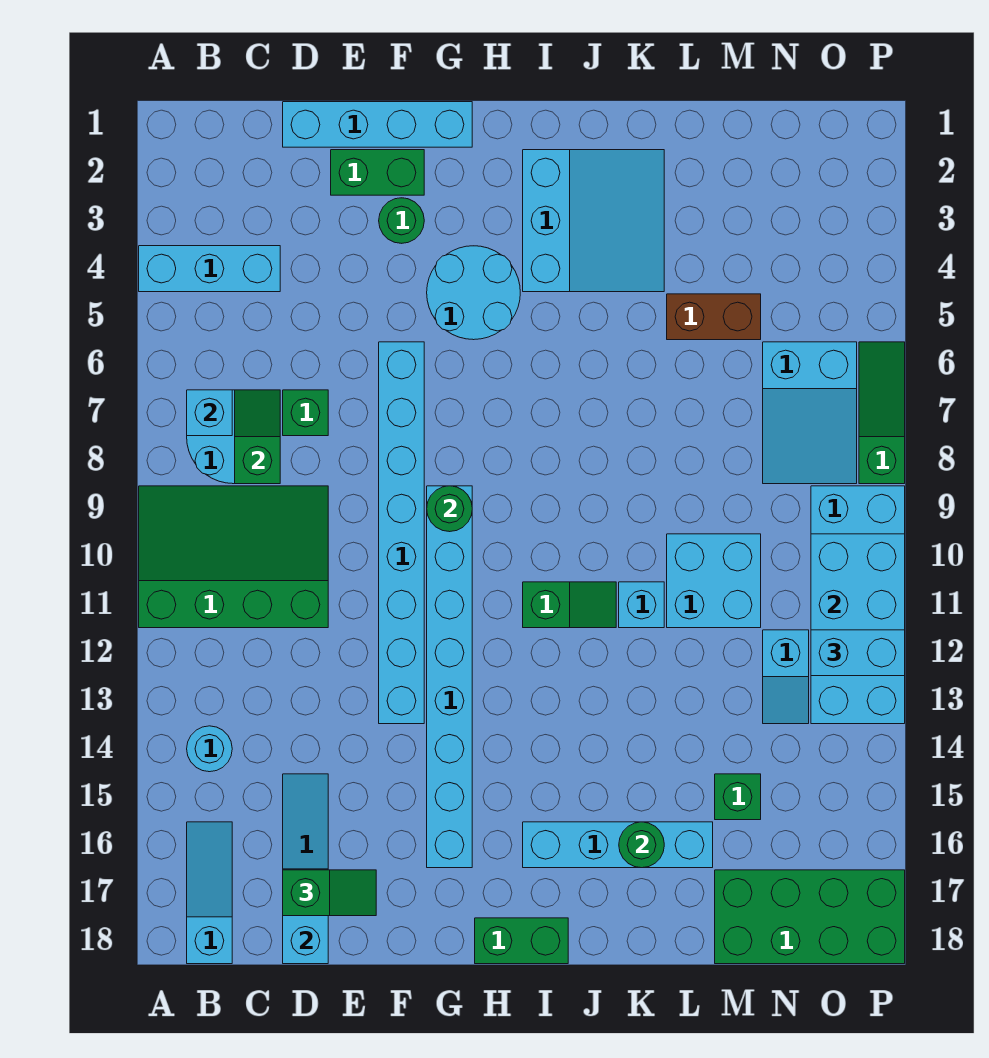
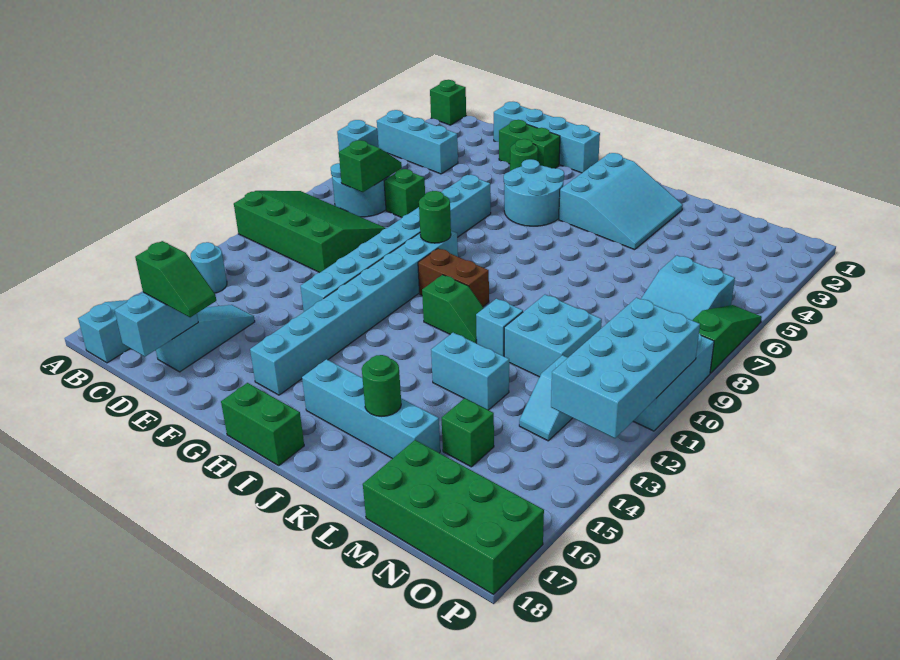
none -> green brick A1 level 1
brown brick L5:M5 level 1 -> brown brick H10:I10 level 1
cyan brick O12:P12 level 3 -> cyan brick K13:L13 level 1

